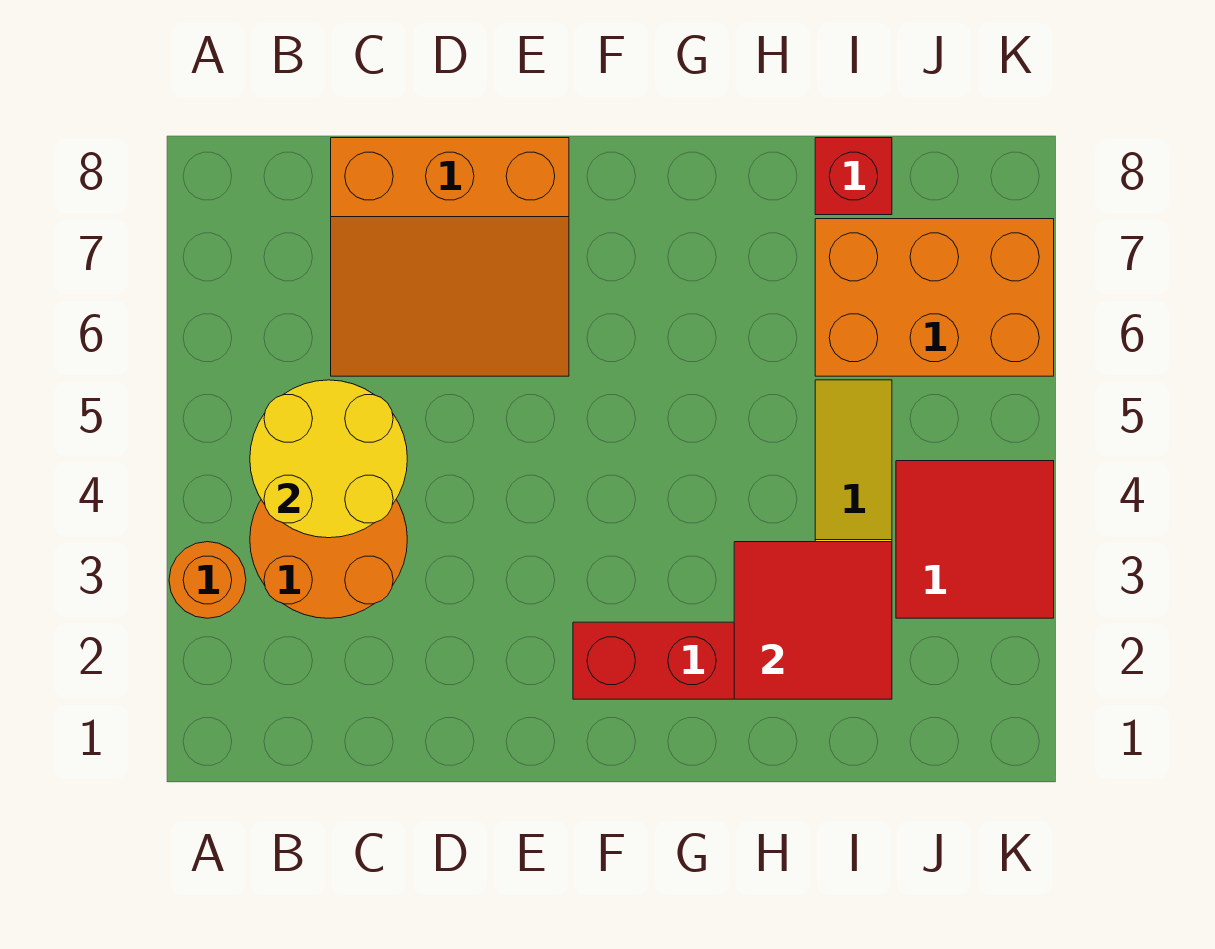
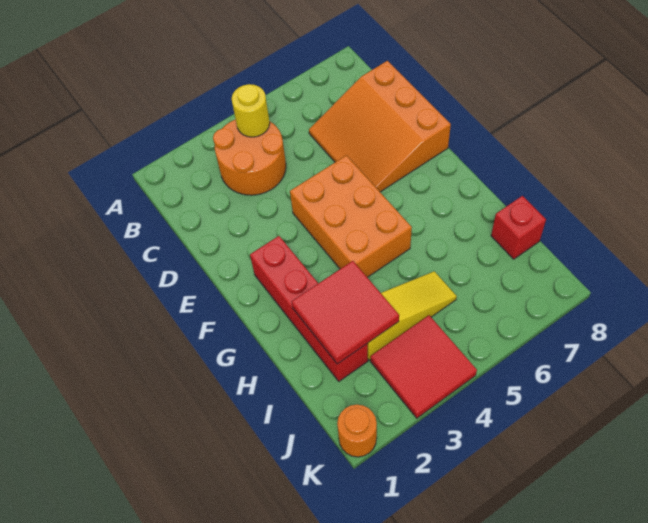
orange round brick A3 level 1 -> orange round brick K1 level 1
yellow round brick B4:C5 level 2 -> yellow round brick B4 level 2
orange brick I6:K7 level 1 -> orange brick E4:G5 level 1

